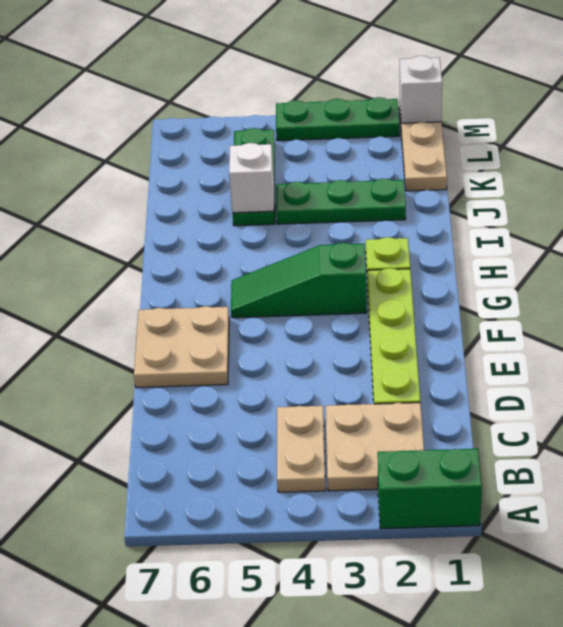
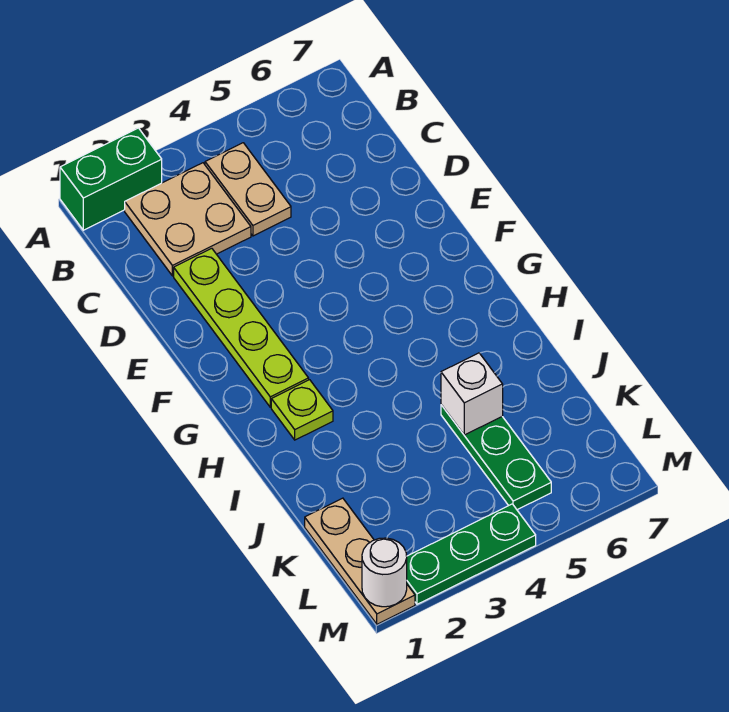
tan plate E6:F7 level 1 -> none
green slope G3:G5 level 1 top 3 -> none
green plate J2:J4 level 1 -> none
white brick M1 level 2 -> white round brick M1 level 2

